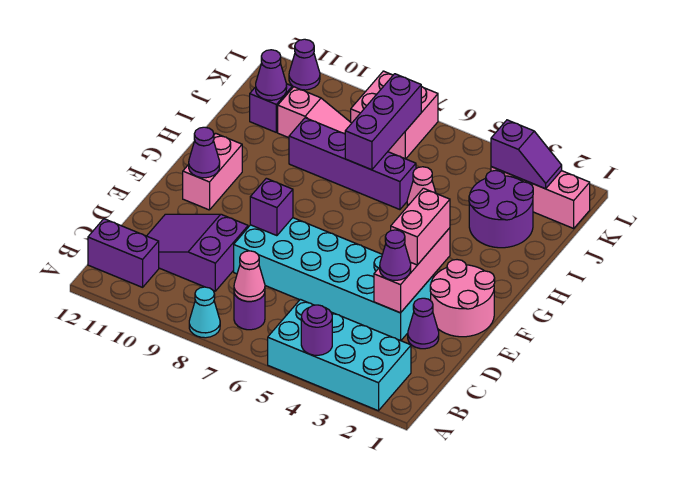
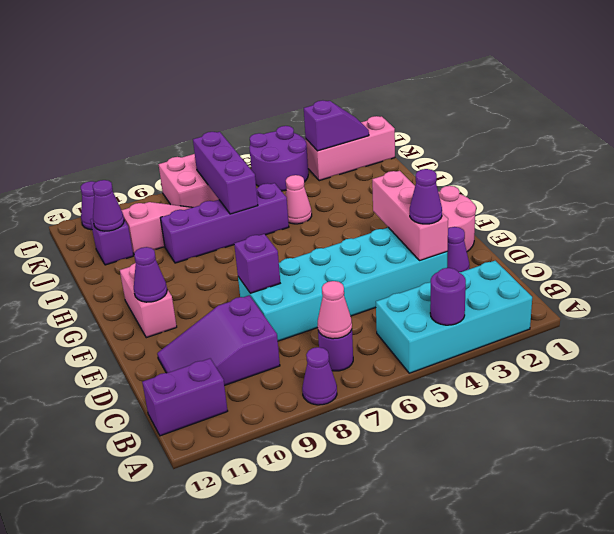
cyan cone A8 level 1 -> purple cone A8 level 1
pink brick E3:F3 level 3 -> none
purple round brick I2:J3 level 1 -> purple round brick K4:L5 level 1

